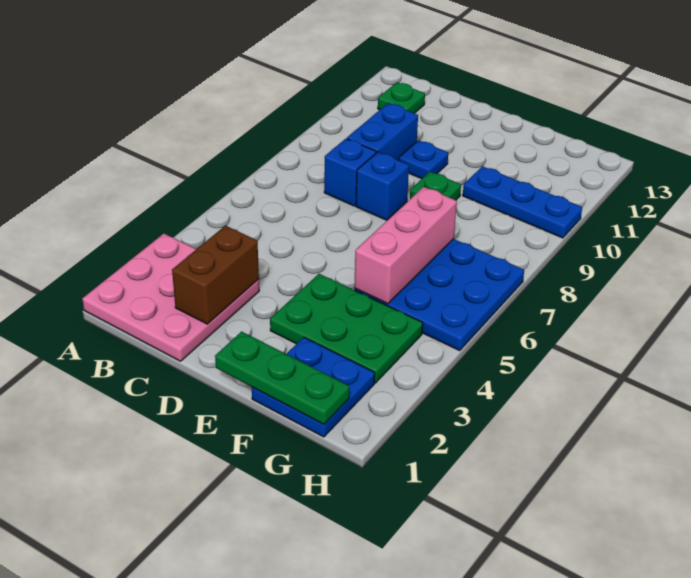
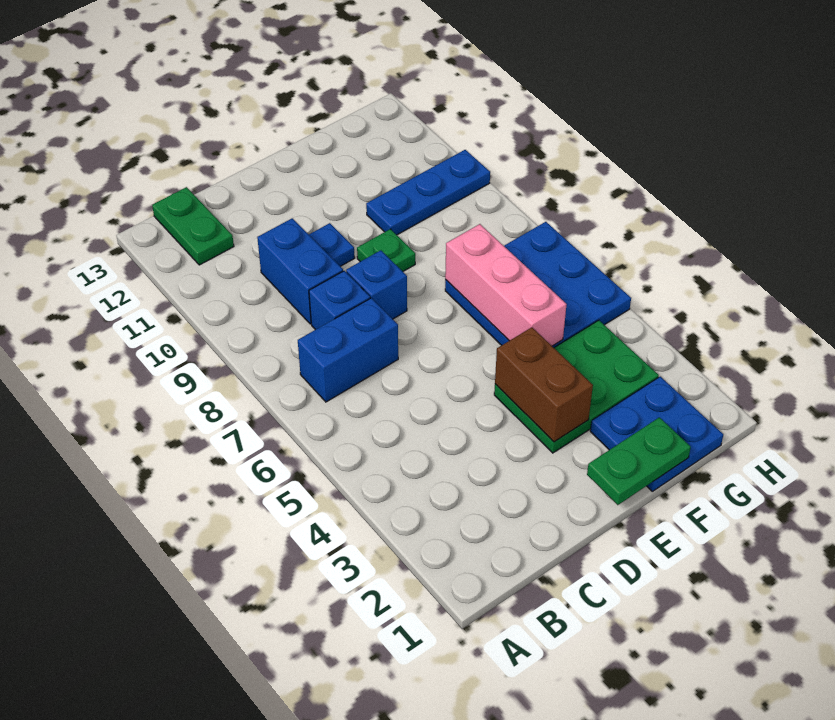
pink plate A1:C3 level 1 -> none
none -> blue brick B7:C7 level 1
green plate B12 level 1 -> green plate B12:B13 level 1
brown brick C2:C3 level 2 -> brown brick E3:E4 level 2
green plate E1:G1 level 2 -> green plate E1:F1 level 2

